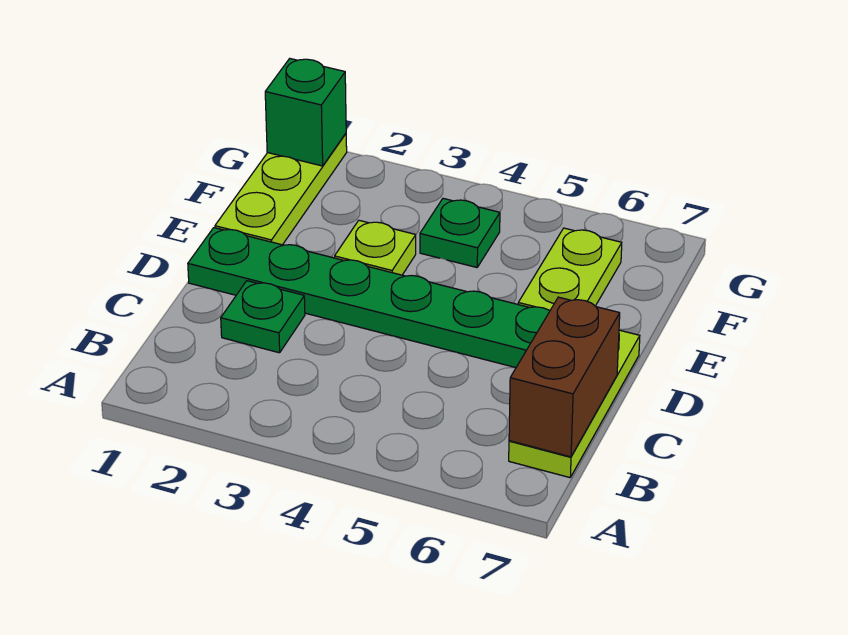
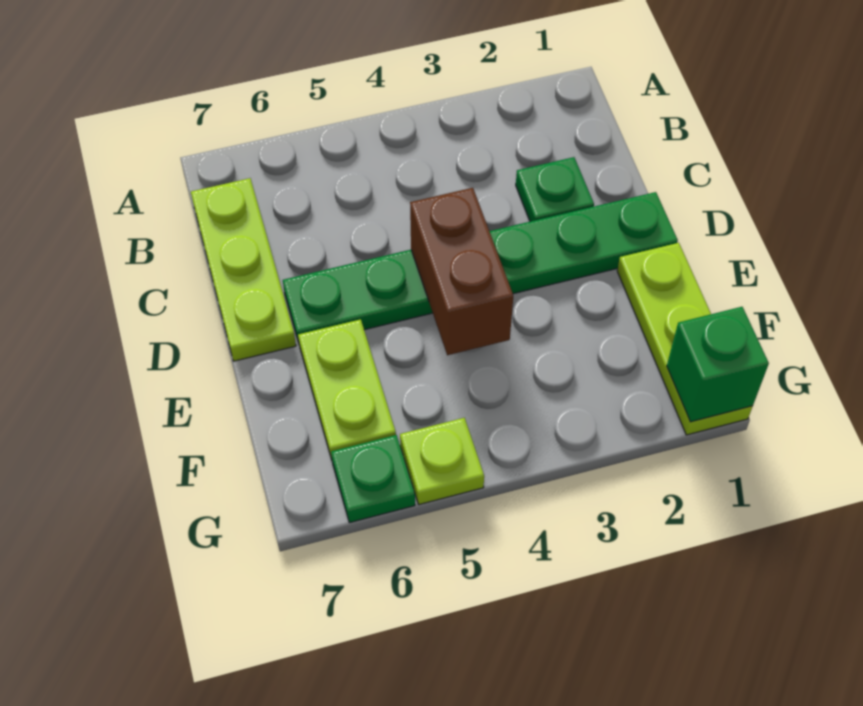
brown brick B7:C7 level 2 -> brown brick D4:E4 level 2
lime plate E3 level 1 -> lime plate G5 level 1
green plate F4 level 1 -> green plate G6 level 1

